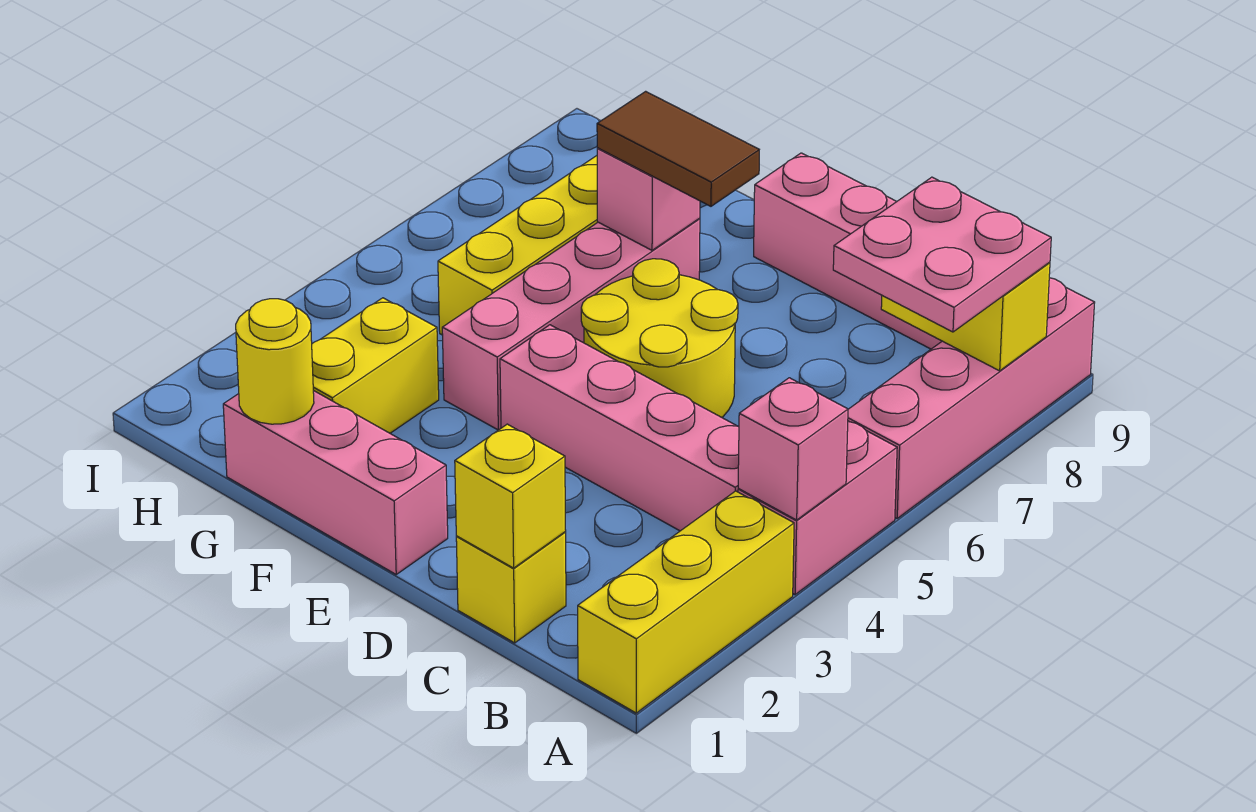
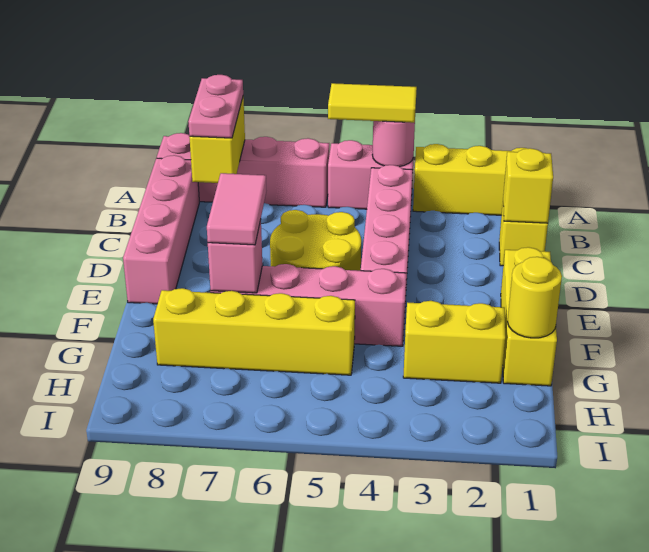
pink brick A4 level 2 -> pink round brick A4 level 2
none -> yellow tile A4:A5 level 3
pink plate A7:B8 level 3 -> pink plate A8:B8 level 3
pink brick E1:G1 level 1 -> yellow brick E1:G1 level 1
brown tile E7:F7 level 3 -> pink tile E7:F7 level 3

